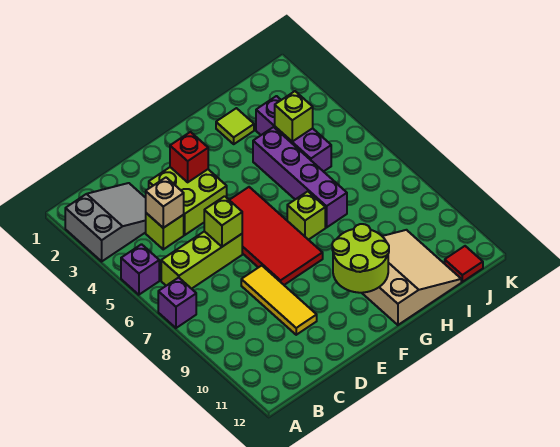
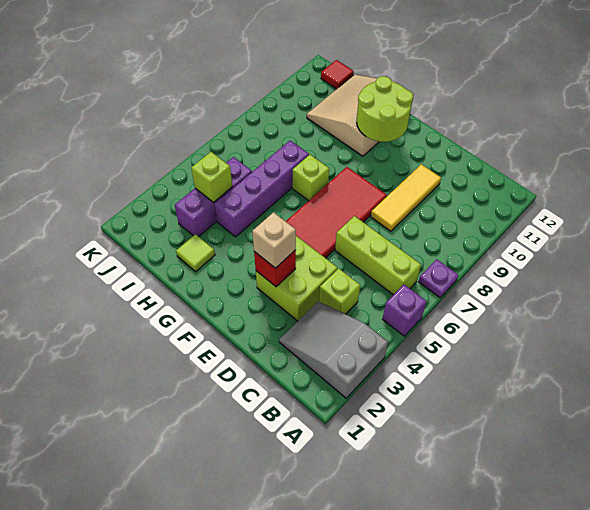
purple brick A7 level 1 -> purple plate A7 level 1
tan brick C4 level 2 -> tan brick E3 level 3
lime brick D6 level 2 -> none

